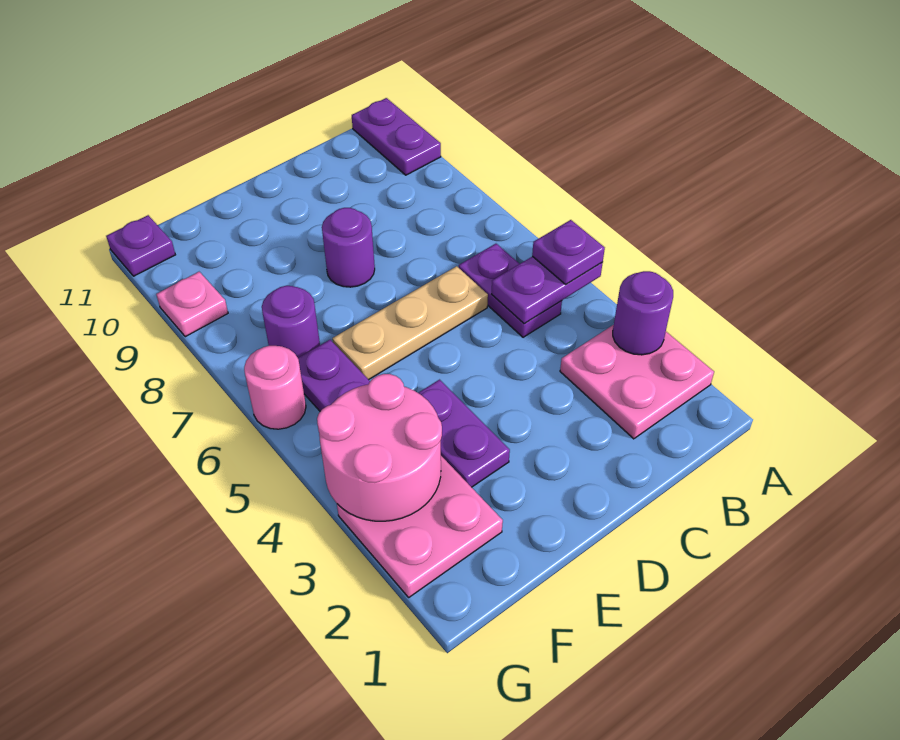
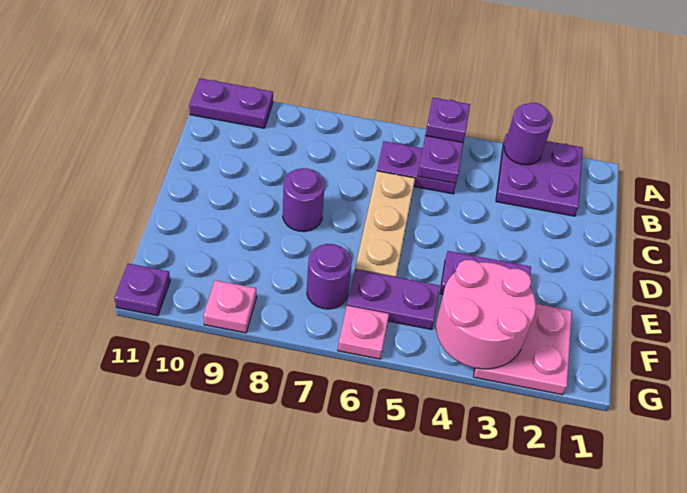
pink plate A2:B3 level 1 -> purple plate A2:B3 level 1
pink round brick G6 level 1 -> pink plate G6 level 1

